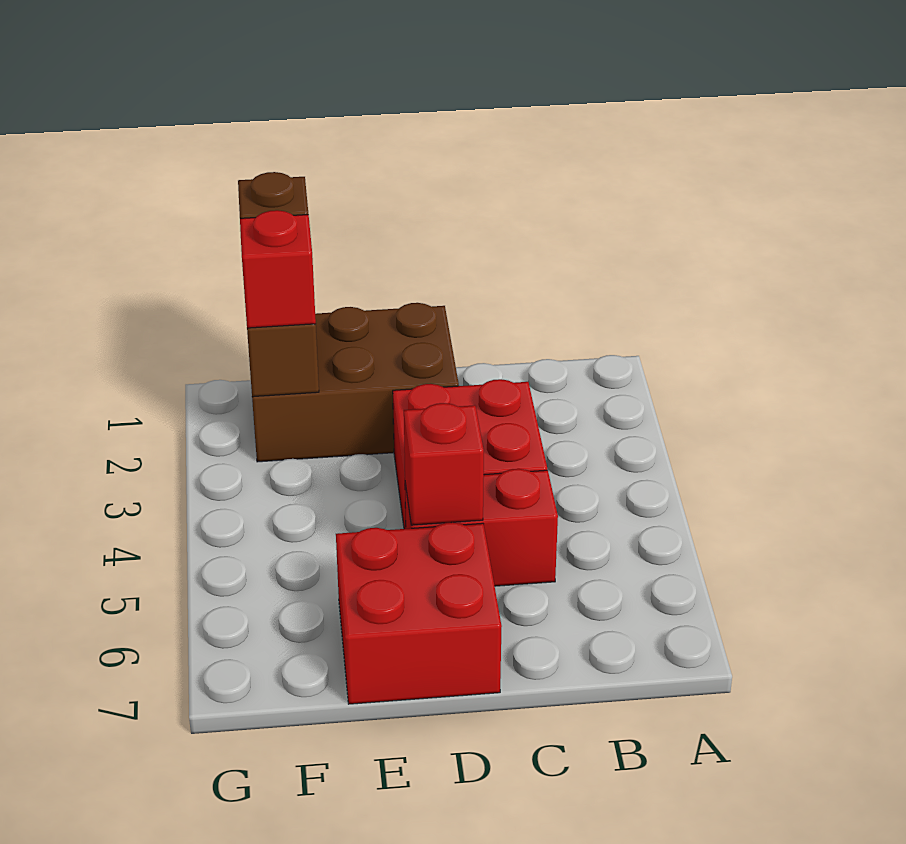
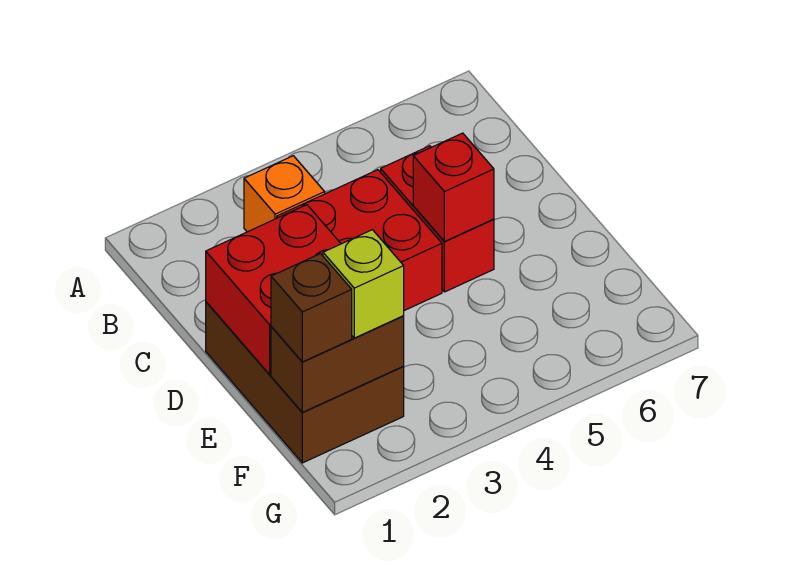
none -> orange brick B3 level 1
red brick D6:E7 level 1 -> red brick D1:E2 level 2
red brick F2 level 3 -> lime brick F2 level 3

